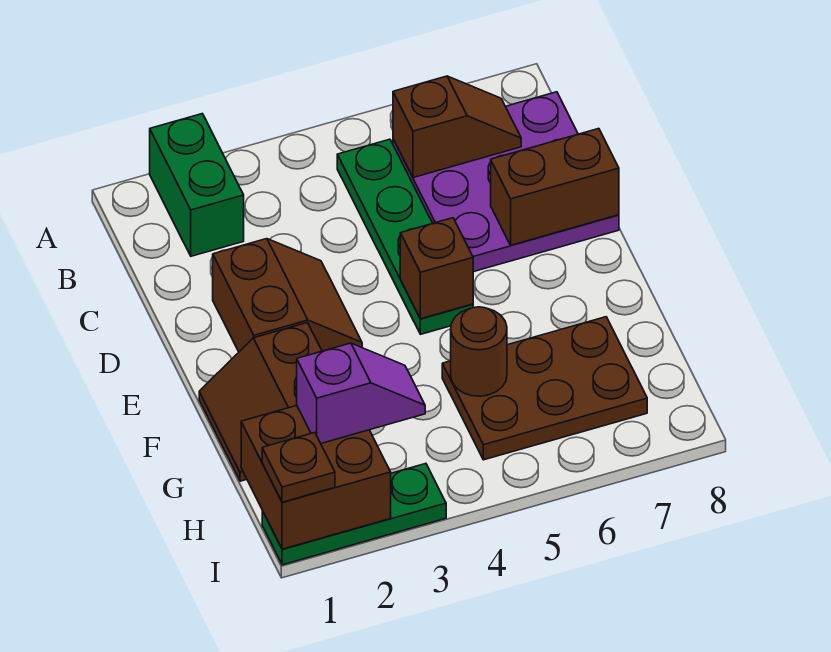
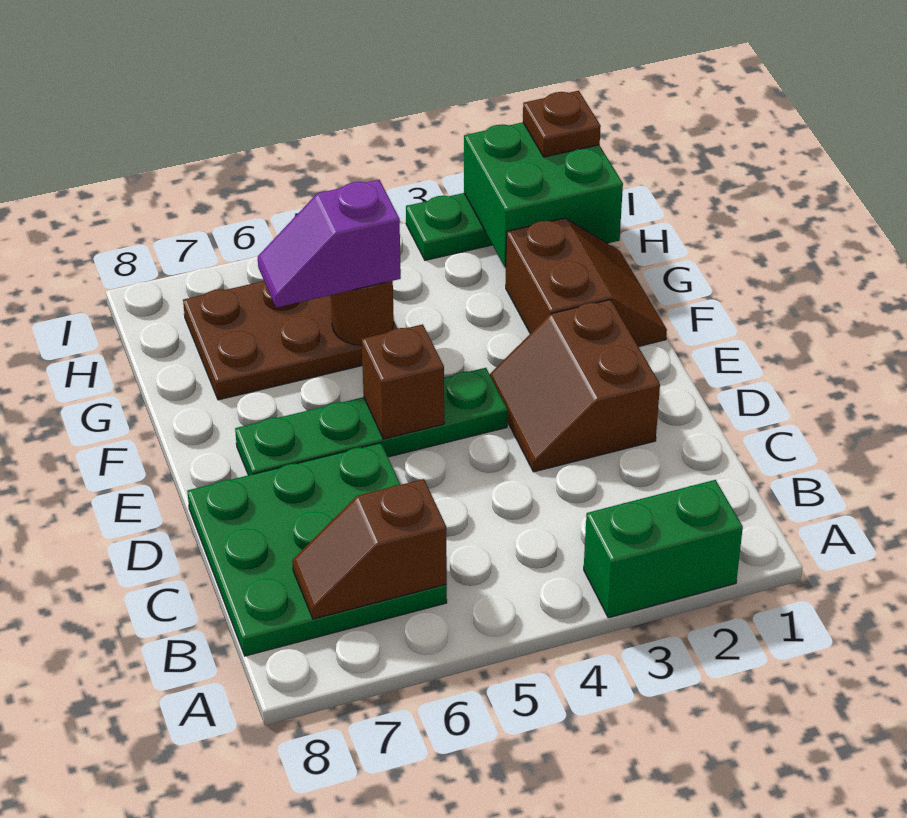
green brick A2:B2 level 1 -> green brick A2:A3 level 1
green plate B5:E5 level 1 -> green plate E4:E7 level 1
purple plate B6:D8 level 1 -> green plate B6:D8 level 1
brown brick D7:D8 level 2 -> none
brown brick H1:I2 level 2 -> green brick H1:I2 level 2
purple slope H2:H3 level 3 top 2 -> purple slope G5:G6 level 3 top 5

